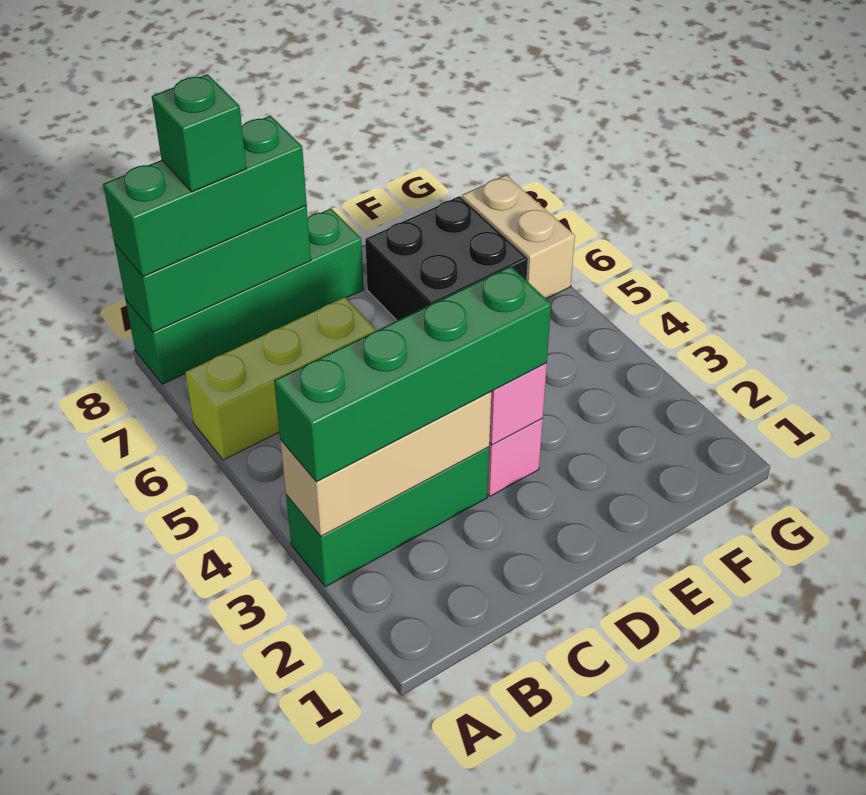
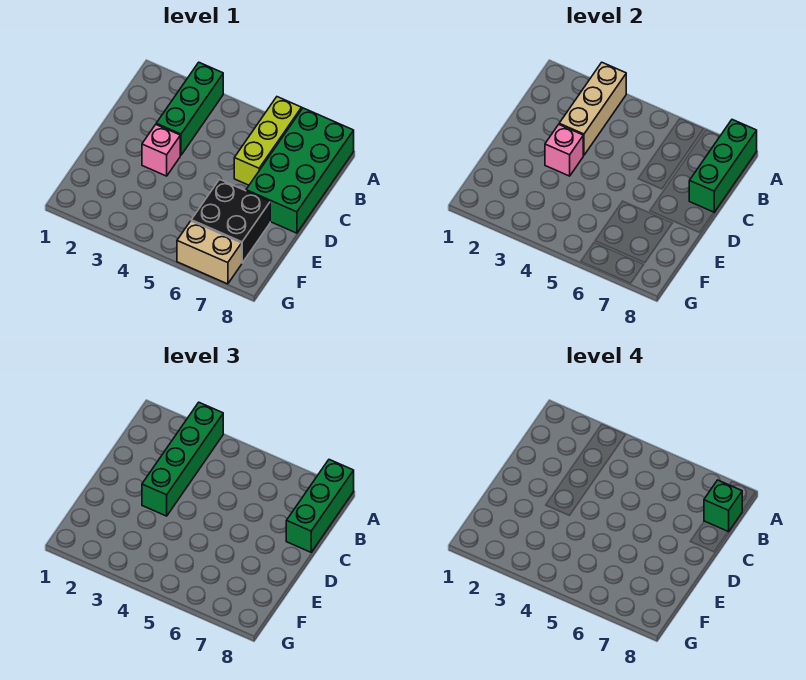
green brick A8:D8 level 1 -> green brick A7:D8 level 1

